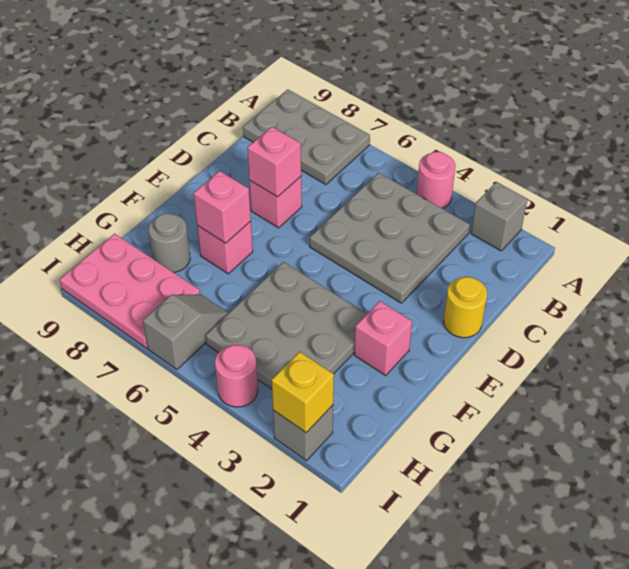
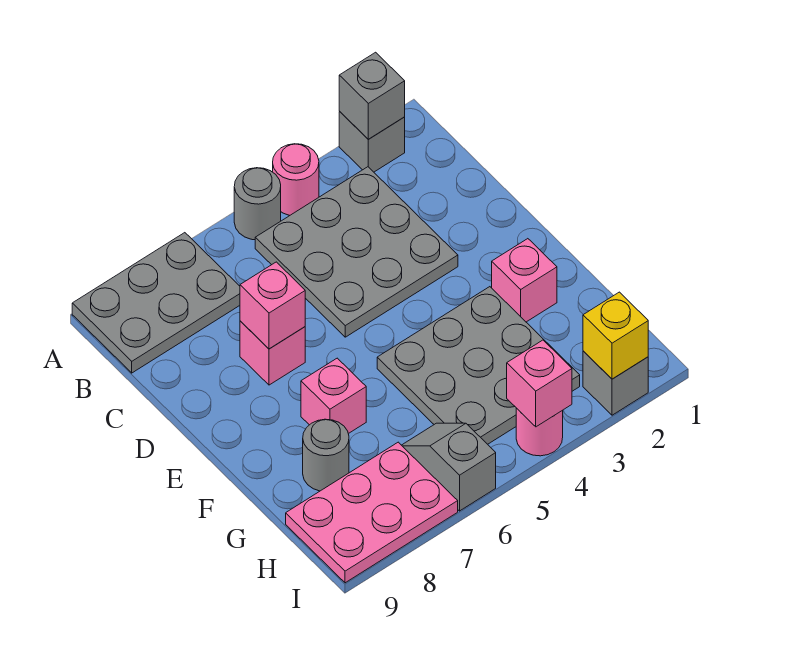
none -> grey brick A2 level 2
none -> grey round brick A5 level 1
yellow round brick D1 level 1 -> none
pink brick F7 level 2 -> pink brick I4 level 2

